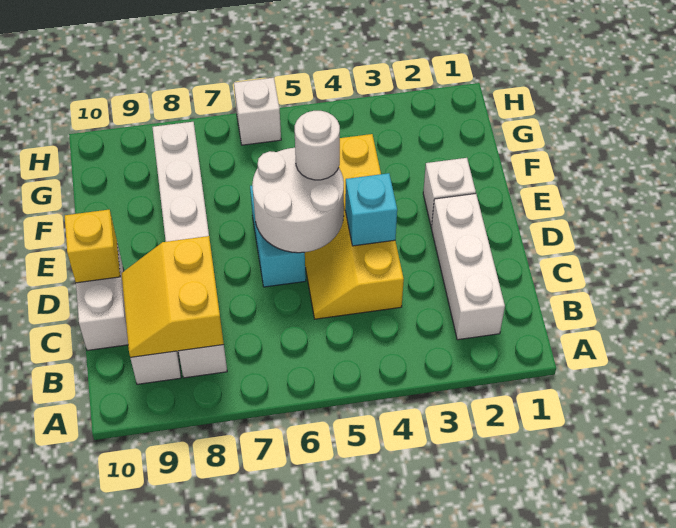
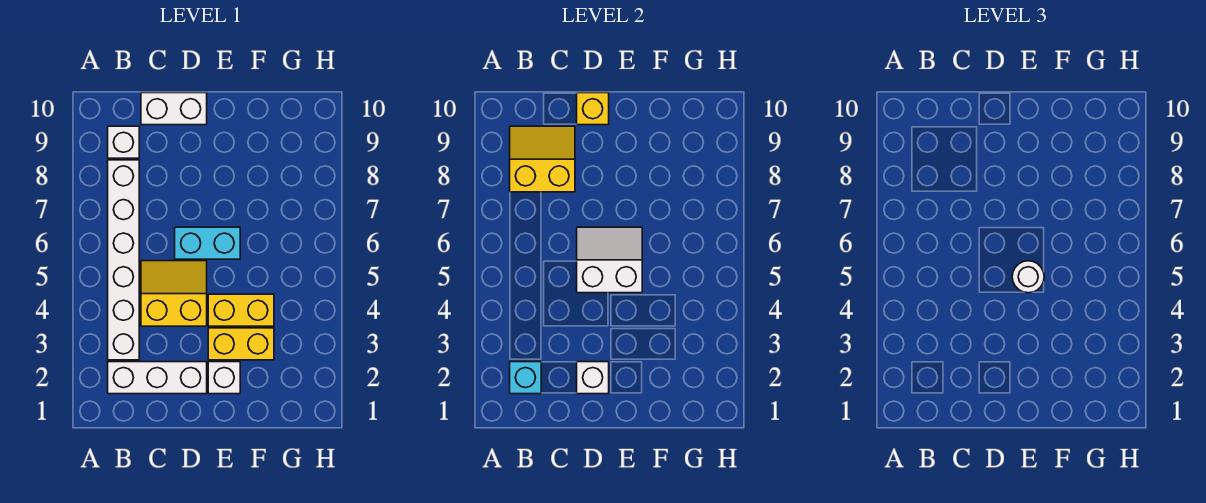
white brick B8:G8 level 1 -> white brick B3:B8 level 1
cyan brick D4 level 2 -> cyan brick B2 level 2
white round brick D5:E6 level 2 -> white slope D5:E6 level 2 top 5
none -> yellow brick E3:F3 level 1
white brick H6 level 1 -> white brick D2 level 2

